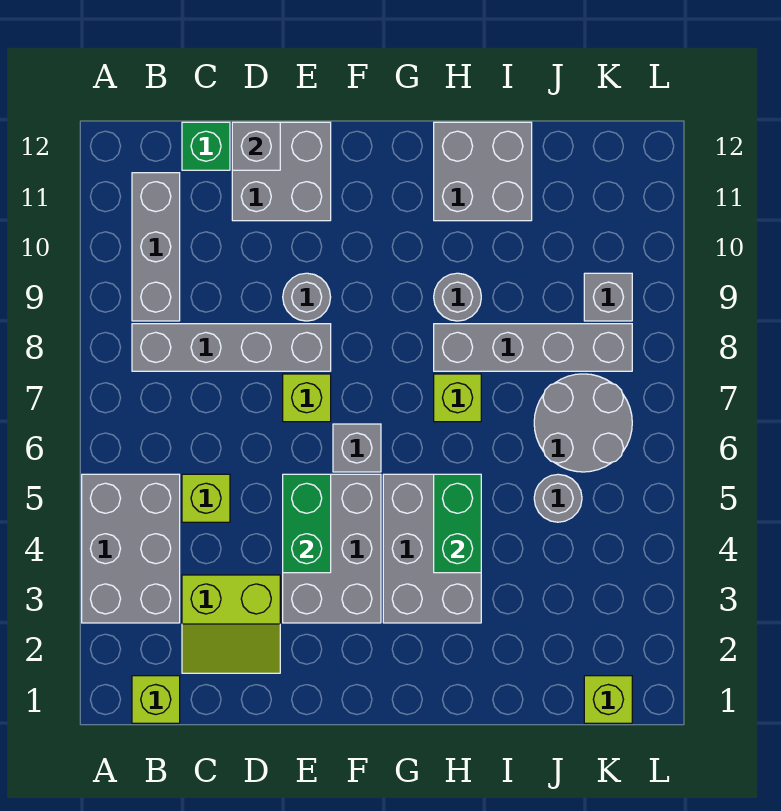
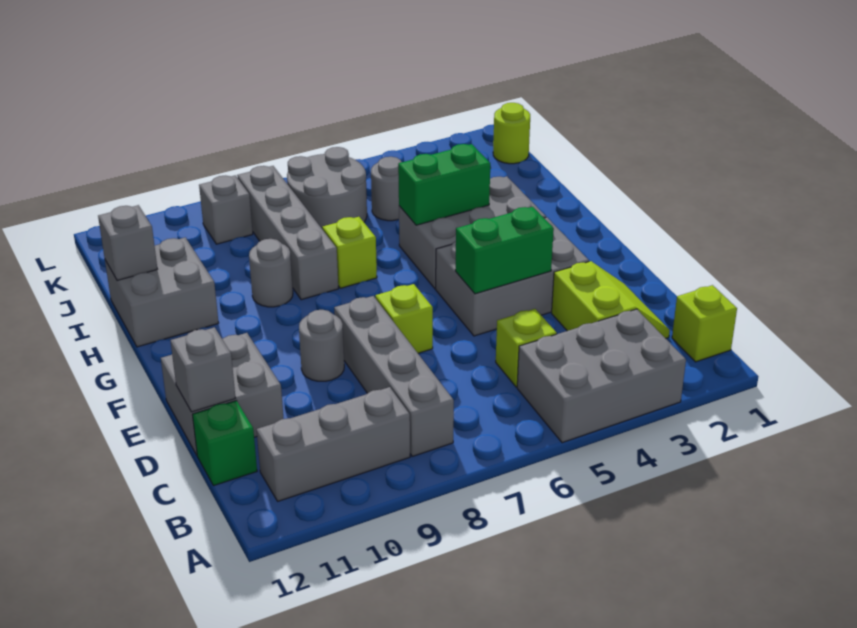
grey brick F6 level 1 -> grey brick I12 level 2
lime brick K1 level 1 -> lime round brick K1 level 1

